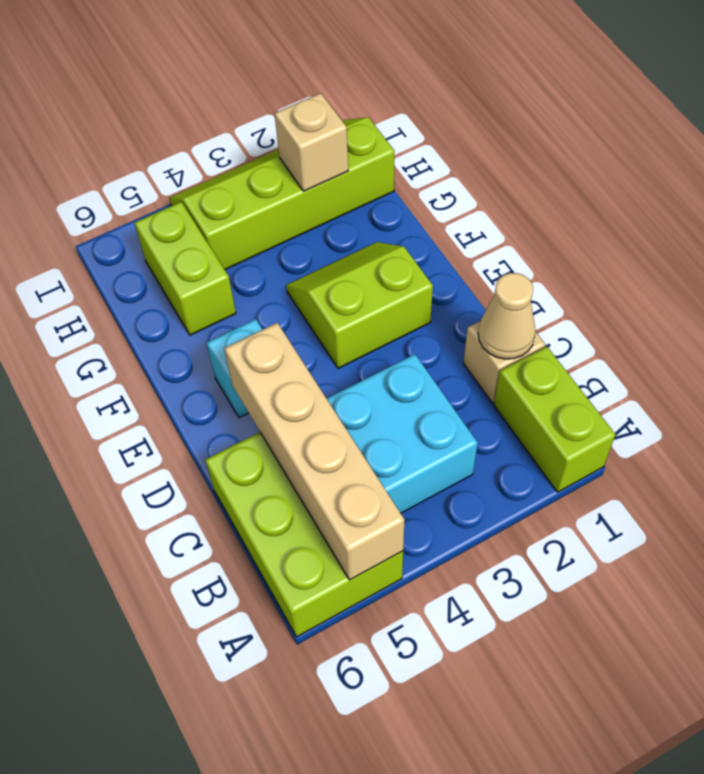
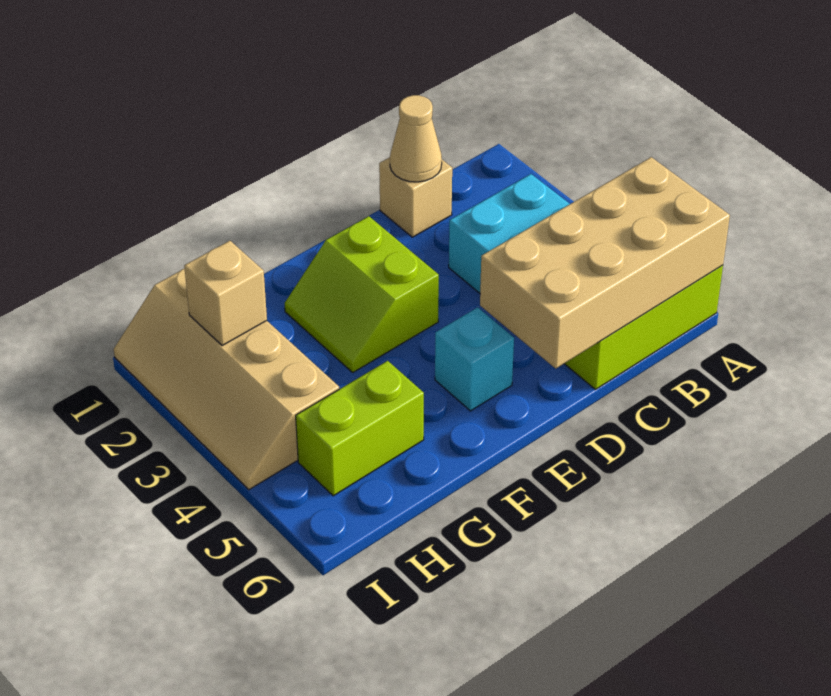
lime brick A1:B1 level 1 -> none
tan brick A5:D5 level 2 -> tan brick A5:D6 level 2
lime slope H1:I4 level 1 top H -> tan slope H1:I4 level 1 top H

